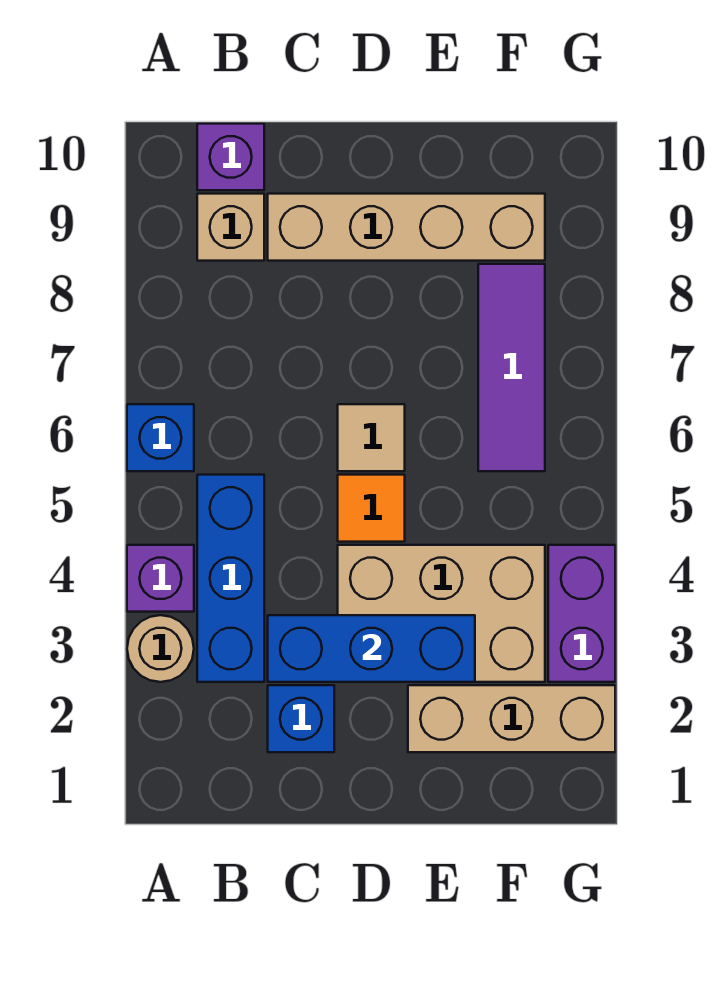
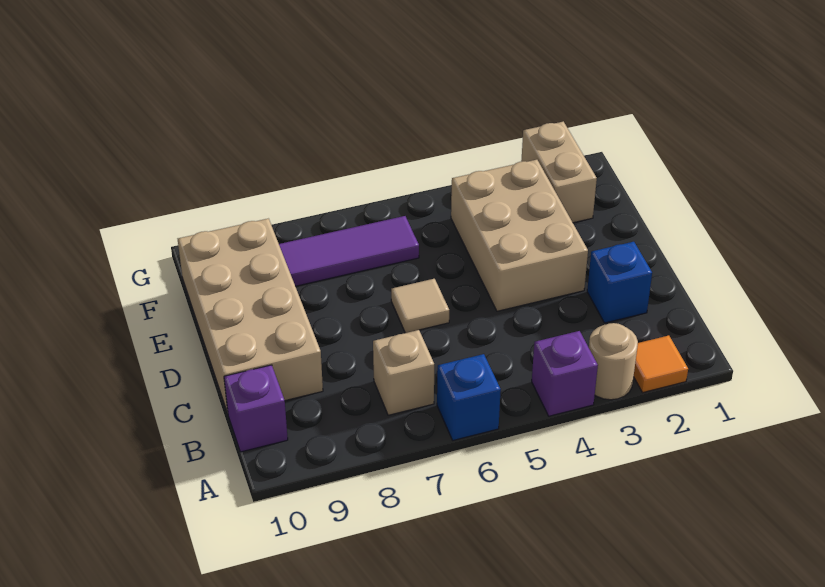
blue brick B3:B5 level 1 -> none
tan brick B9 level 1 -> tan brick B7 level 1
blue brick C3:E3 level 2 -> none
tan brick C9:F9 level 1 -> tan brick C9:F10 level 1
orange tile D5 level 1 -> orange tile A2 level 1
tan brick E2:G2 level 1 -> tan brick F2:G2 level 1
purple brick G3:G4 level 1 -> none

